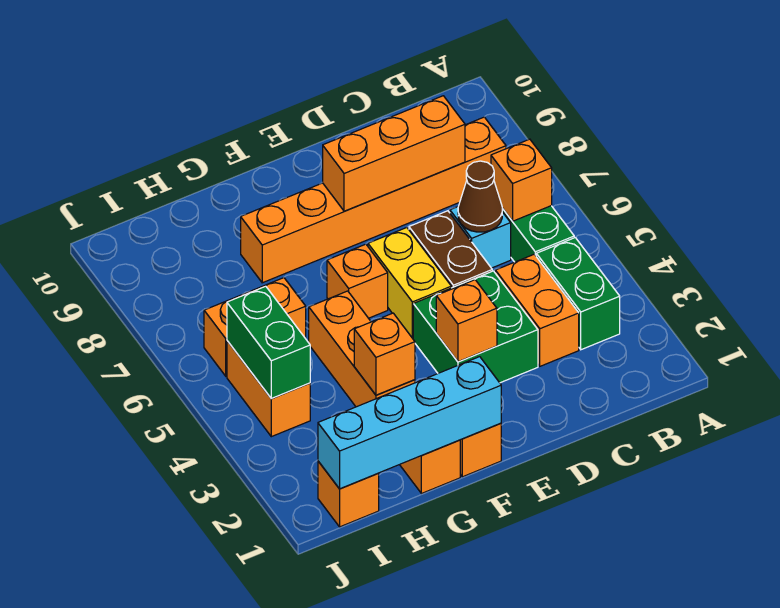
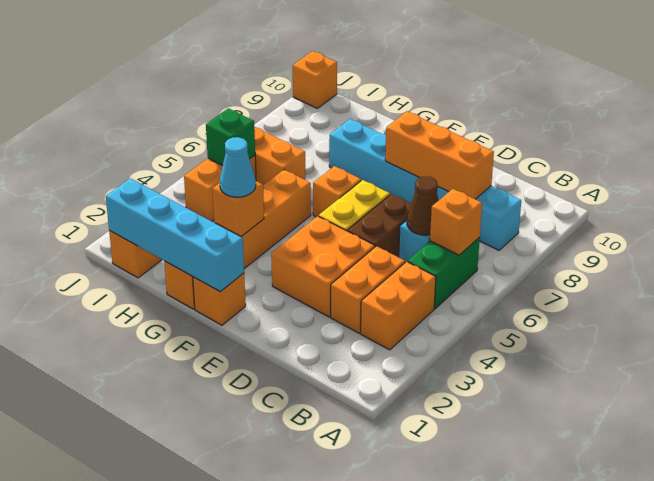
green brick B3:B4 level 1 -> orange brick B3:B4 level 1
orange brick B8:G8 level 1 -> cyan brick B8:G8 level 1
green brick D3:E4 level 1 -> orange brick D3:E4 level 1
orange brick E3 level 2 -> orange brick J10 level 1
none -> cyan cone G3 level 3
green brick I4:I5 level 2 -> green brick I5 level 2

